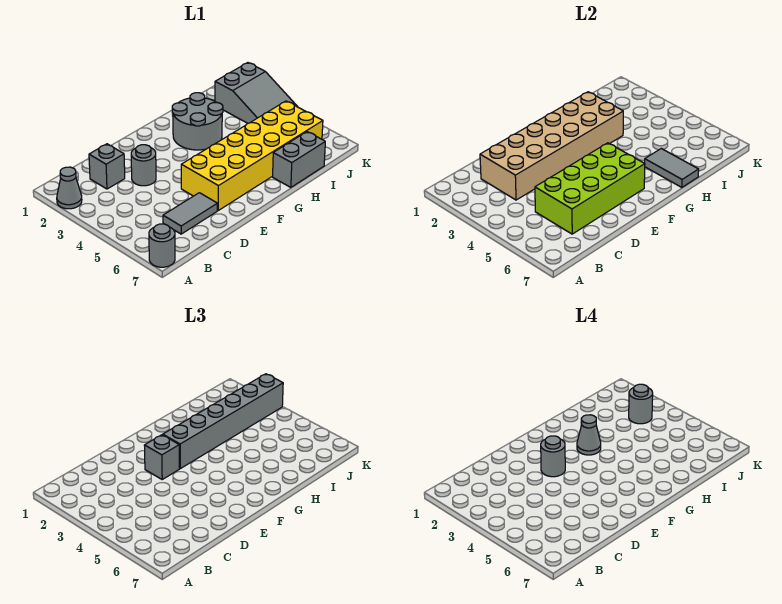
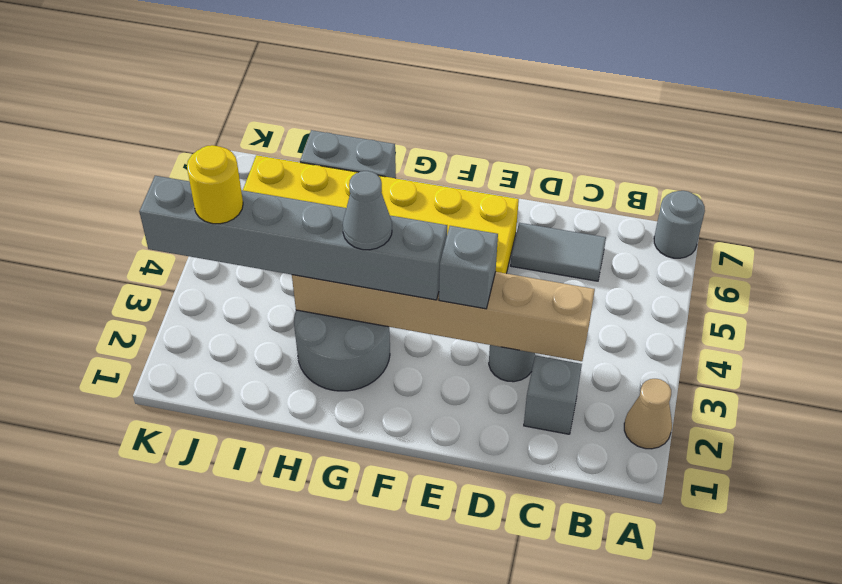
grey cone A2 level 1 -> tan cone A2 level 1
tan brick C2:H3 level 2 -> tan brick C3:H3 level 2
lime brick C5:F6 level 2 -> none
grey round brick E3 level 4 -> none
grey tile H6:H7 level 2 -> none
grey slope J2:K4 level 1 top 2 -> none
grey round brick J3 level 4 -> yellow round brick J3 level 4

